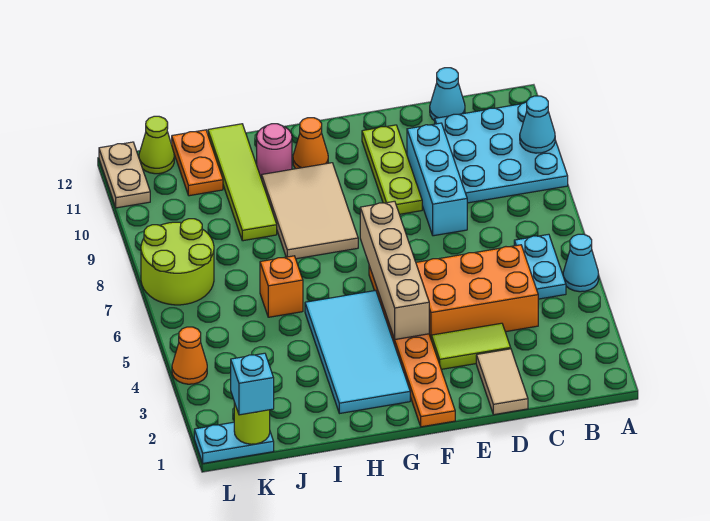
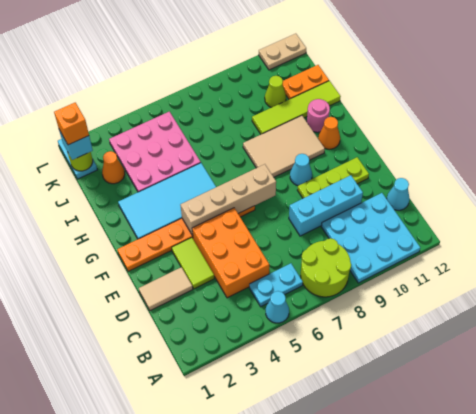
cyan cone A10 level 2 -> cyan cone F9 level 1
none -> pink plate I3:K5 level 1
orange brick I6 level 1 -> orange brick K1 level 4
lime round brick K7:L8 level 1 -> lime round brick A7:B8 level 1
lime cone K12 level 1 -> lime cone J10 level 1
orange cone L4 level 1 -> orange cone J2 level 1

